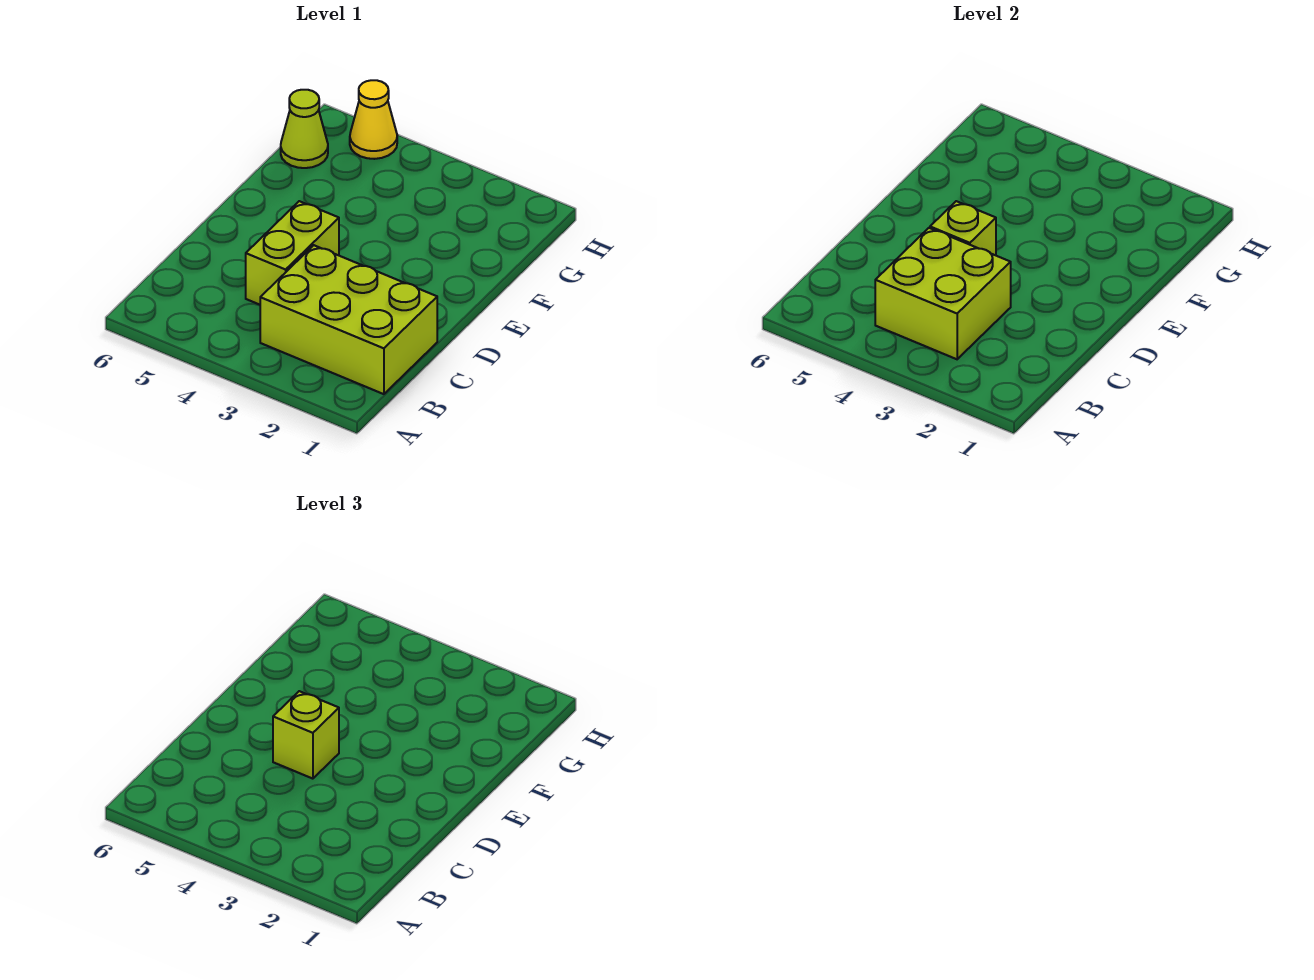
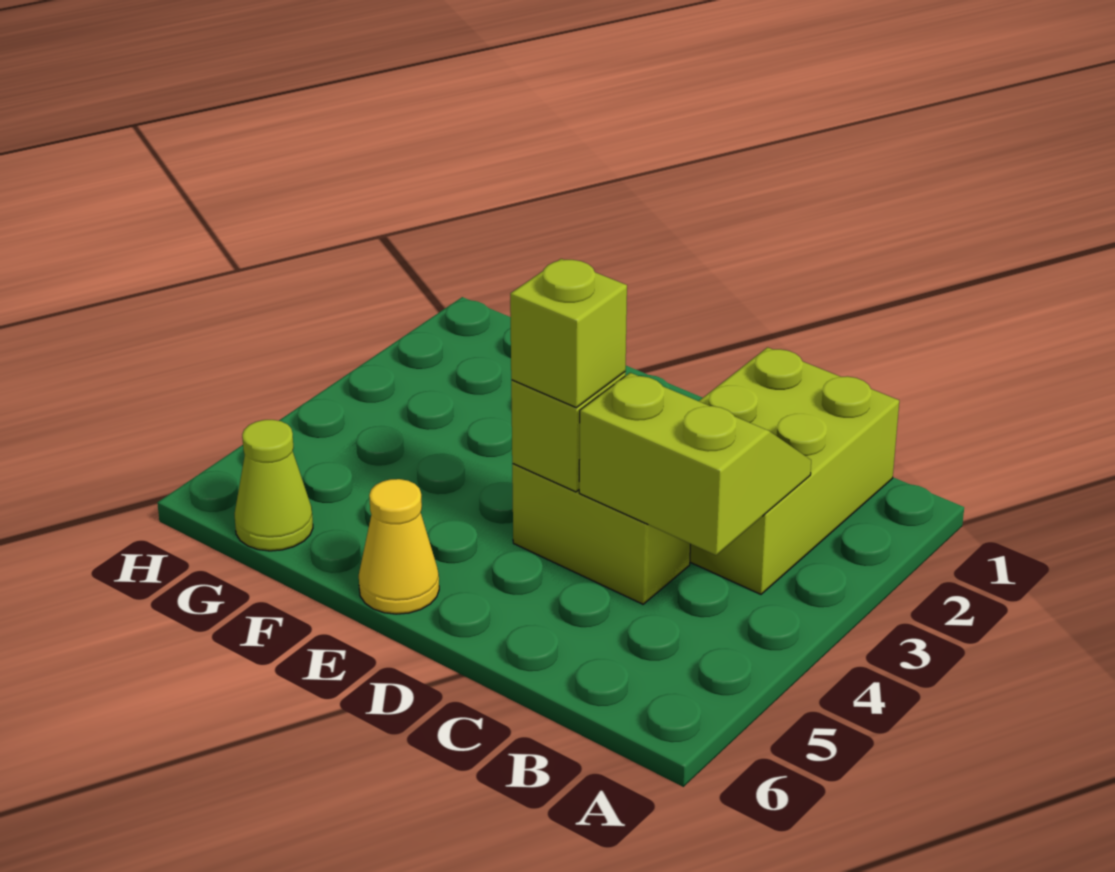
lime brick B3:C4 level 2 -> lime slope B3:C4 level 2 top 4
yellow cone H5 level 1 -> yellow cone E6 level 1

